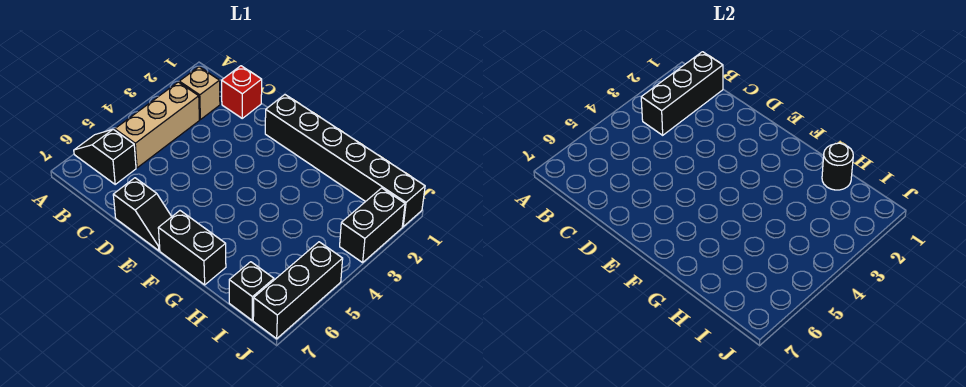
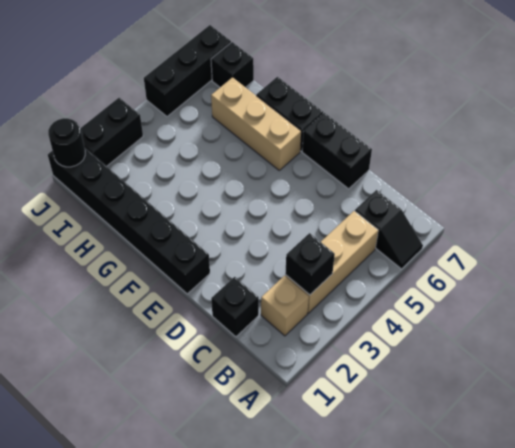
black brick B1:B3 level 2 -> black brick B3 level 2
red brick C1 level 1 -> black brick C1 level 1
black slope D7:E7 level 1 top D -> black brick D7:E7 level 1
none -> tan brick F6:H6 level 1
black round brick H1 level 2 -> black round brick J1 level 2

